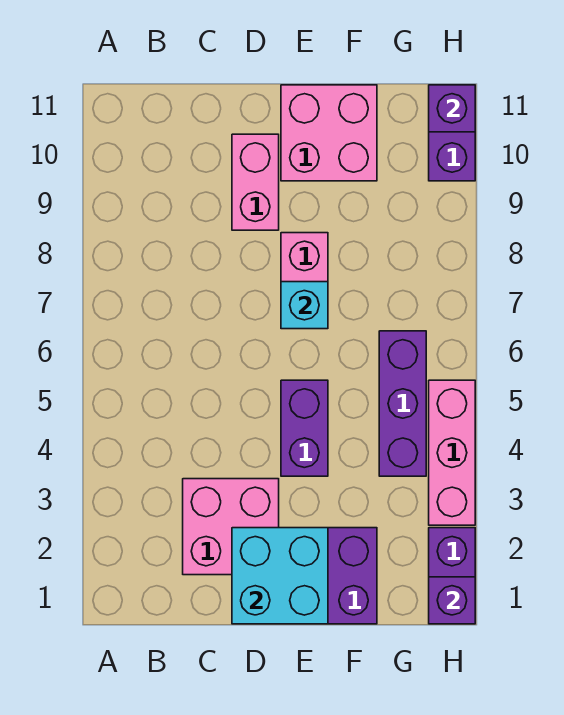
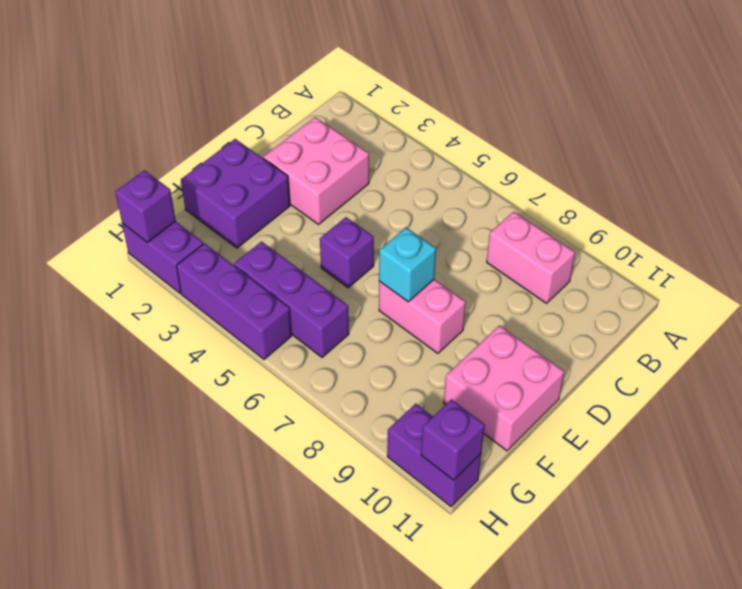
cyan brick D1:E2 level 2 -> none
pink brick D9:D10 level 1 -> pink brick B8:B9 level 1
purple brick E4:E5 level 1 -> purple brick E5 level 1
pink brick H3:H5 level 1 -> purple brick H3:H5 level 1

